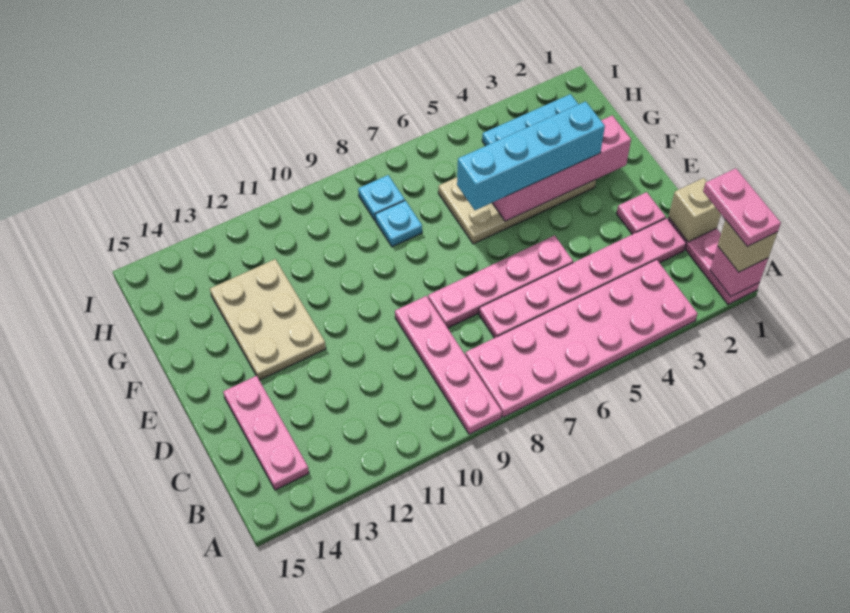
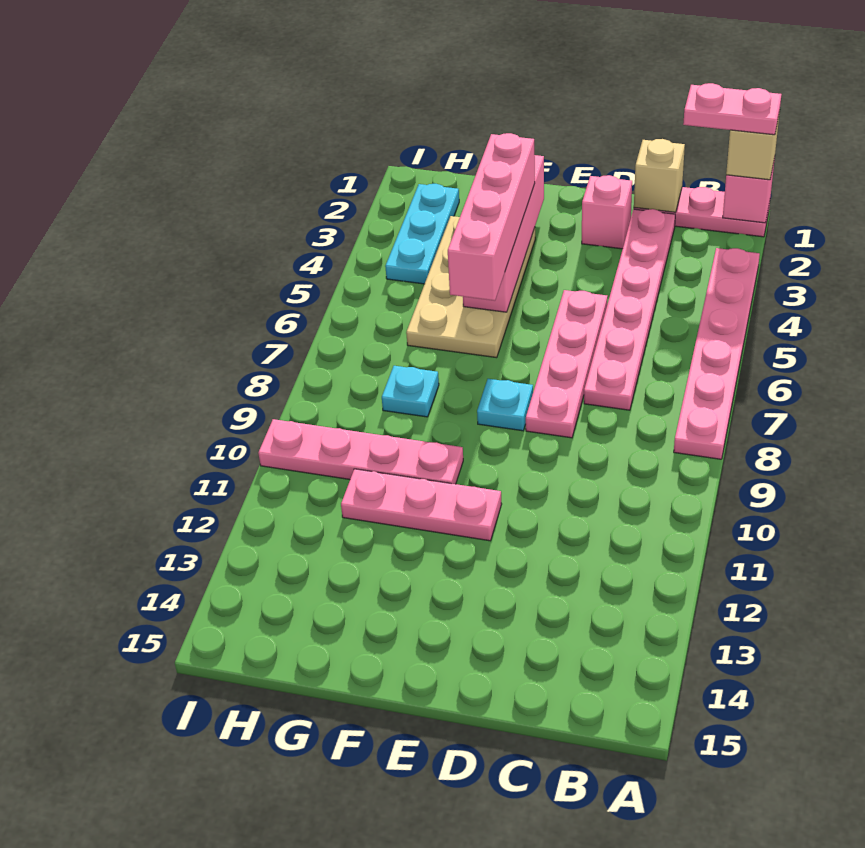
pink plate A3:B8 level 1 -> pink plate A3:A8 level 1
pink plate A9:D9 level 1 -> pink plate F10:I10 level 1
pink plate B14:D14 level 1 -> pink plate E11:G11 level 1
pink plate D2 level 1 -> pink brick D2 level 1
tan plate E12:G13 level 1 -> none
cyan brick F3:F6 level 3 -> pink brick F3:F6 level 3
cyan plate H8 level 1 -> cyan plate E8 level 1

